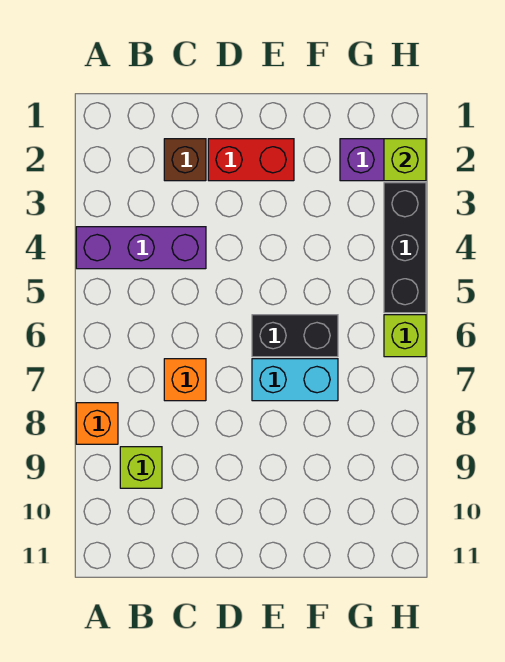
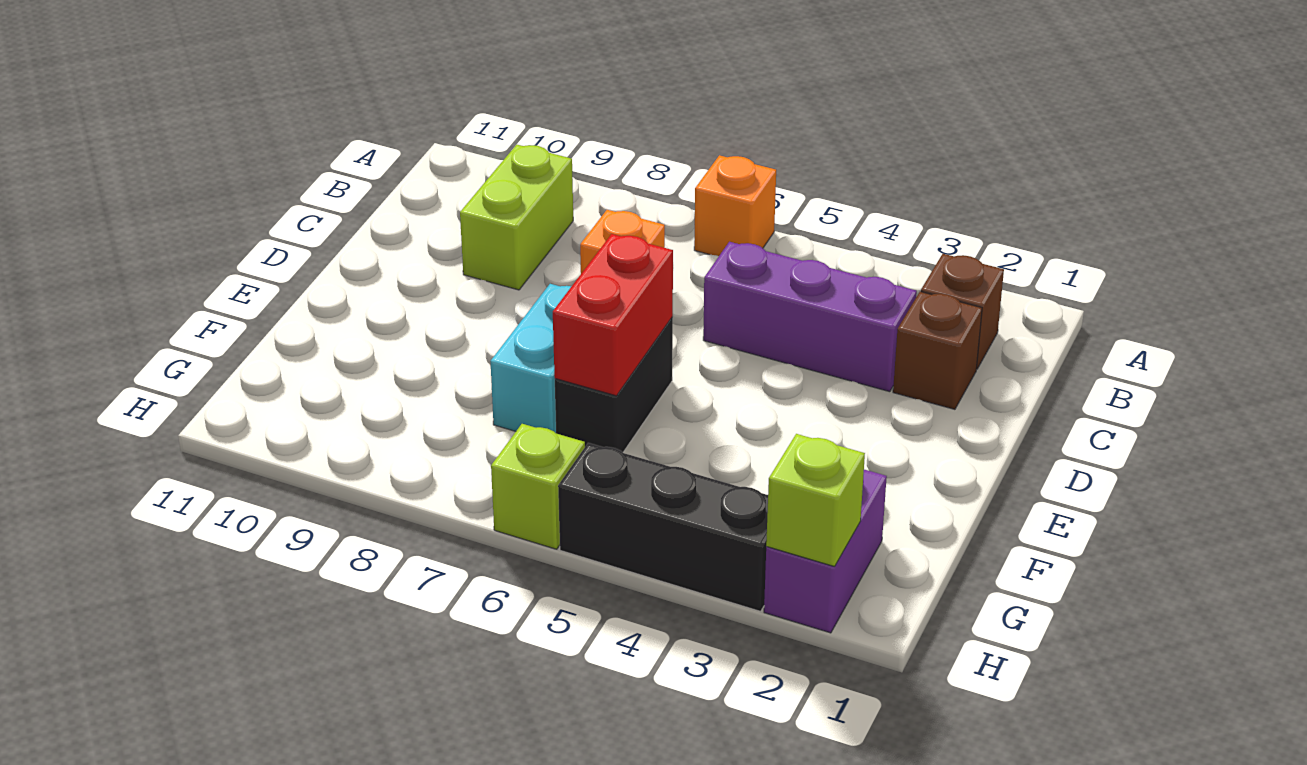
purple brick A4:C4 level 1 -> purple brick C3:C5 level 1
orange brick A8 level 1 -> orange brick A6 level 1
none -> brown brick B2 level 1
lime brick B9 level 1 -> lime brick B9:C9 level 1
red brick D2:E2 level 1 -> red brick E6:F6 level 2

